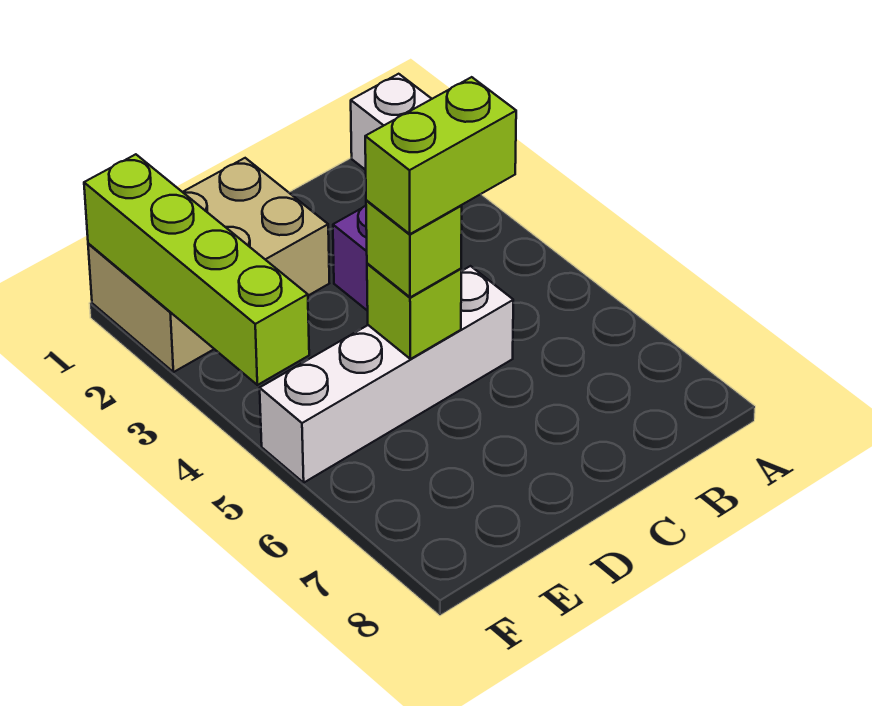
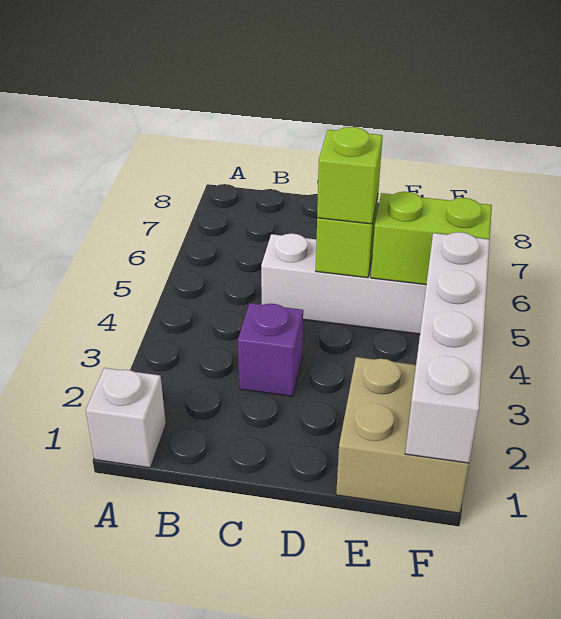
lime brick C5:D5 level 4 -> lime brick E5:F5 level 2
tan brick D1:F2 level 1 -> tan brick E1:F2 level 1
lime brick F1:F4 level 2 -> white brick F1:F4 level 2

